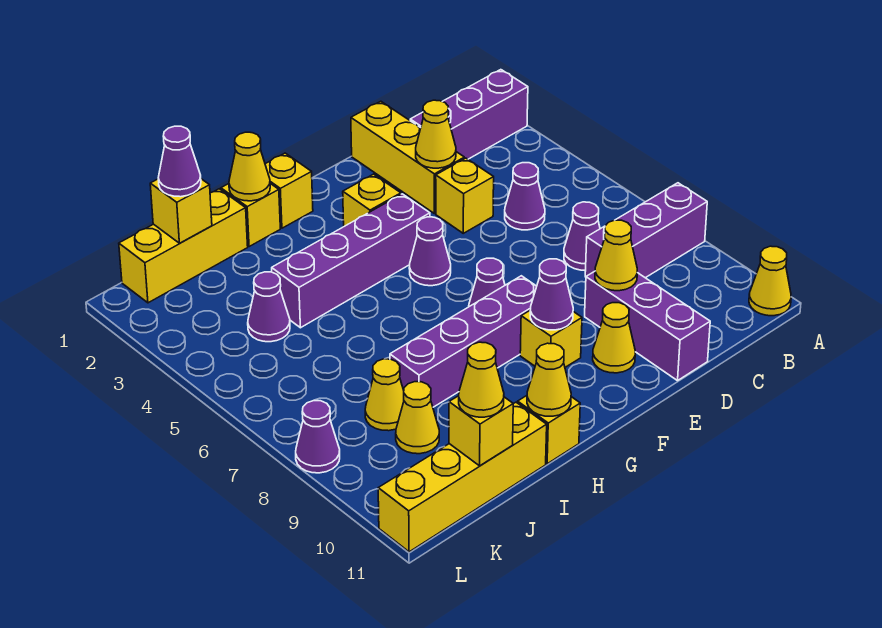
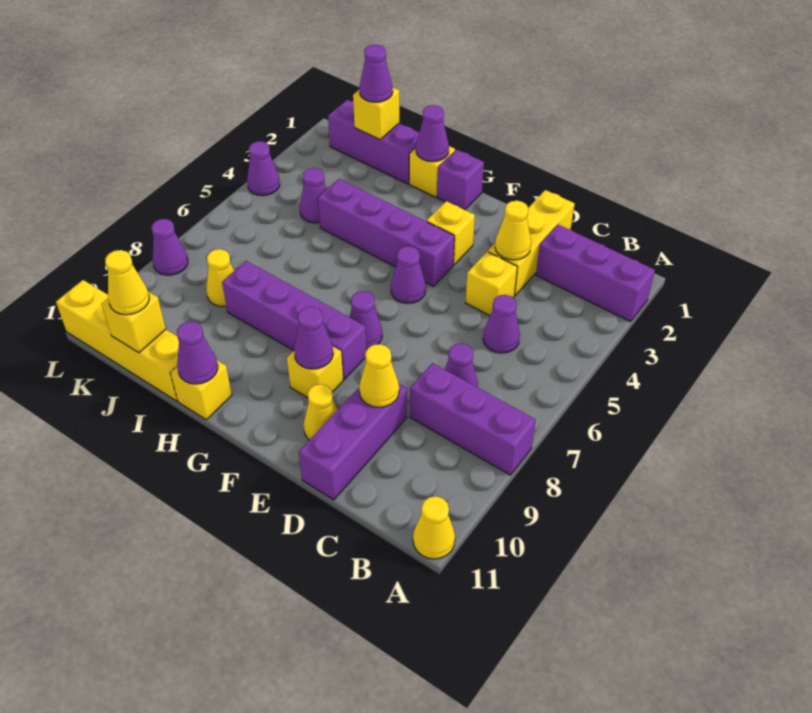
yellow brick G1 level 1 -> purple brick G1 level 1
yellow cone H1 level 2 -> purple cone H1 level 2
yellow cone H11 level 2 -> purple cone H11 level 2
yellow brick I1:K1 level 1 -> purple brick I1:K1 level 1
yellow cone J9 level 1 -> none
none -> purple cone L4 level 1

